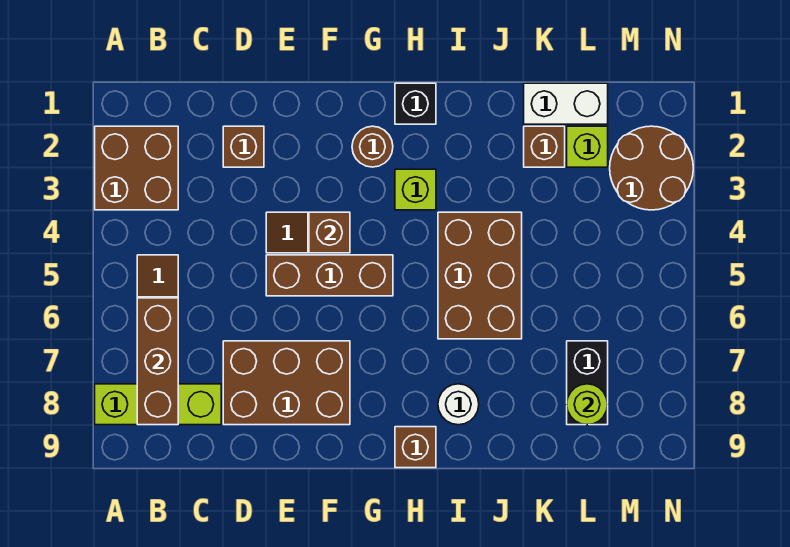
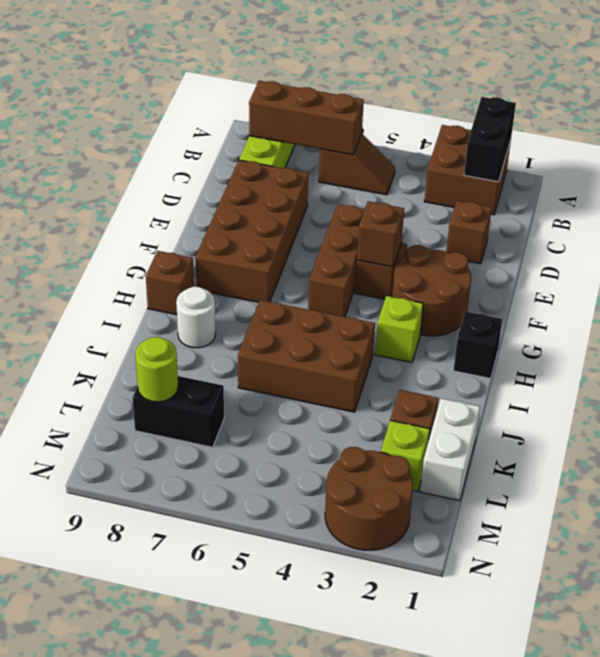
none -> black brick A2:B2 level 2
brown brick D7:F8 level 1 -> brown brick D7:G8 level 1
brown round brick G2 level 1 -> brown round brick F2:G3 level 1

